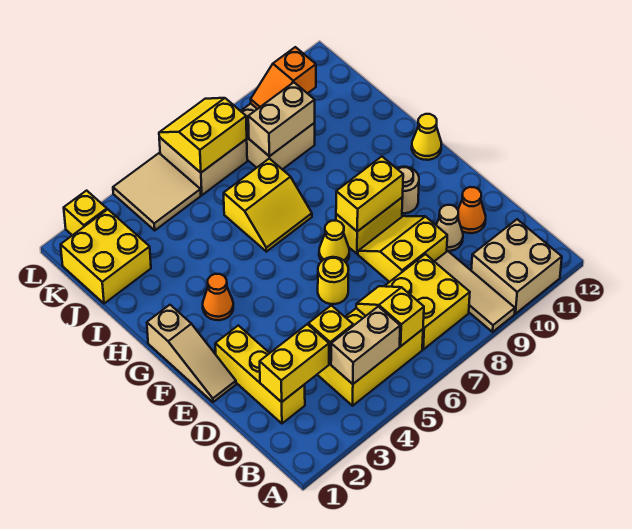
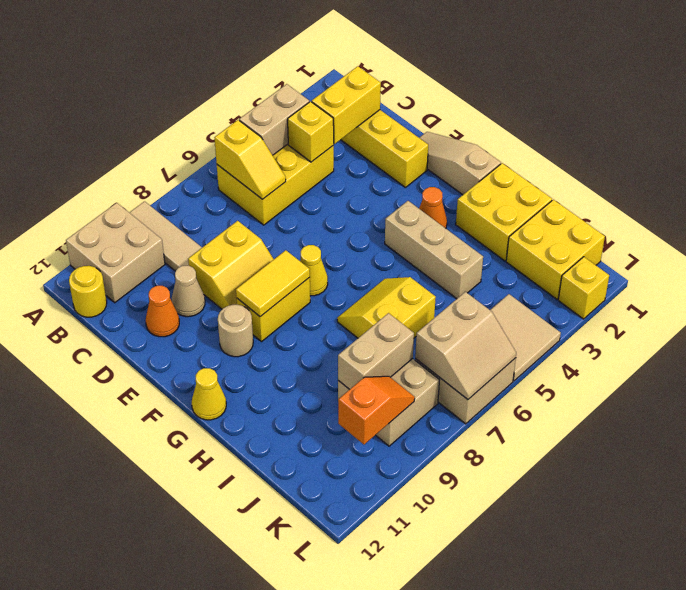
yellow brick B7:C8 level 1 -> yellow brick H1:I2 level 1
yellow round brick E6 level 1 -> yellow round brick B12 level 1
yellow brick F8:F9 level 2 -> yellow tile F8:F9 level 2
none -> tan brick G4:I4 level 1
yellow slope K6:L7 level 2 top K -> tan slope K6:L7 level 2 top K

